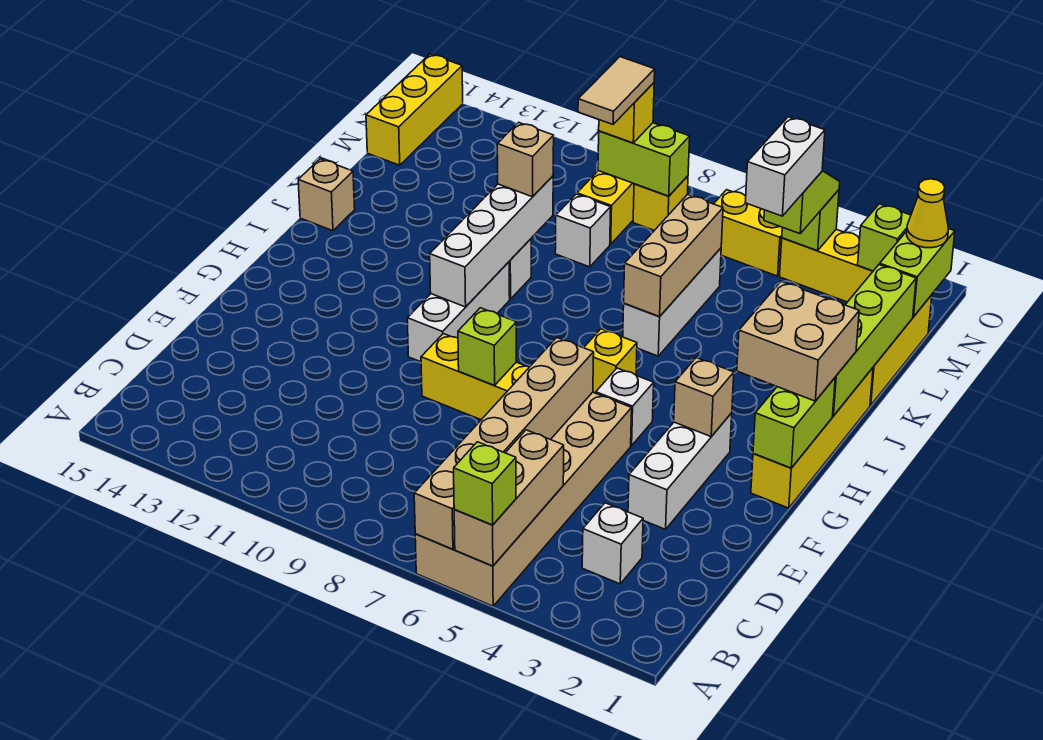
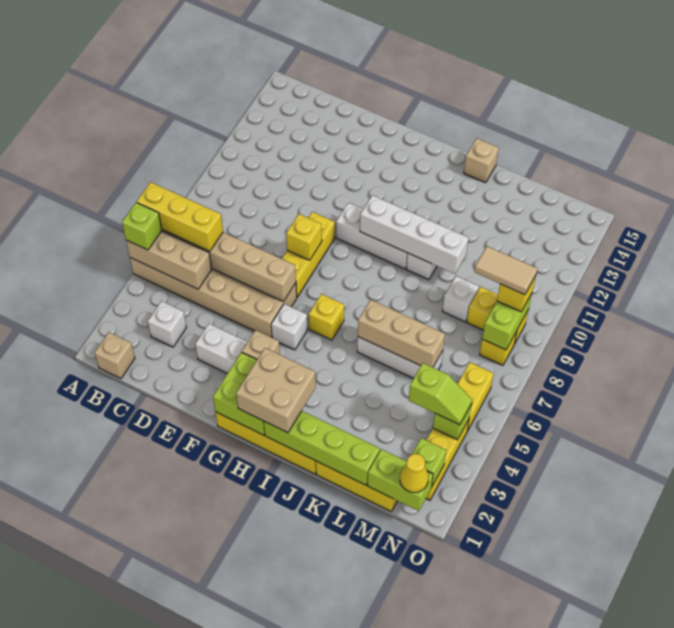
lime brick F8 level 2 -> yellow brick F8 level 2
lime brick G1:H1 level 2 -> lime brick G1:H2 level 2
tan brick K10 level 3 -> tan brick B1 level 1
white brick L4:M4 level 4 -> none
yellow brick M15:O15 level 1 -> yellow brick A6:C6 level 3

